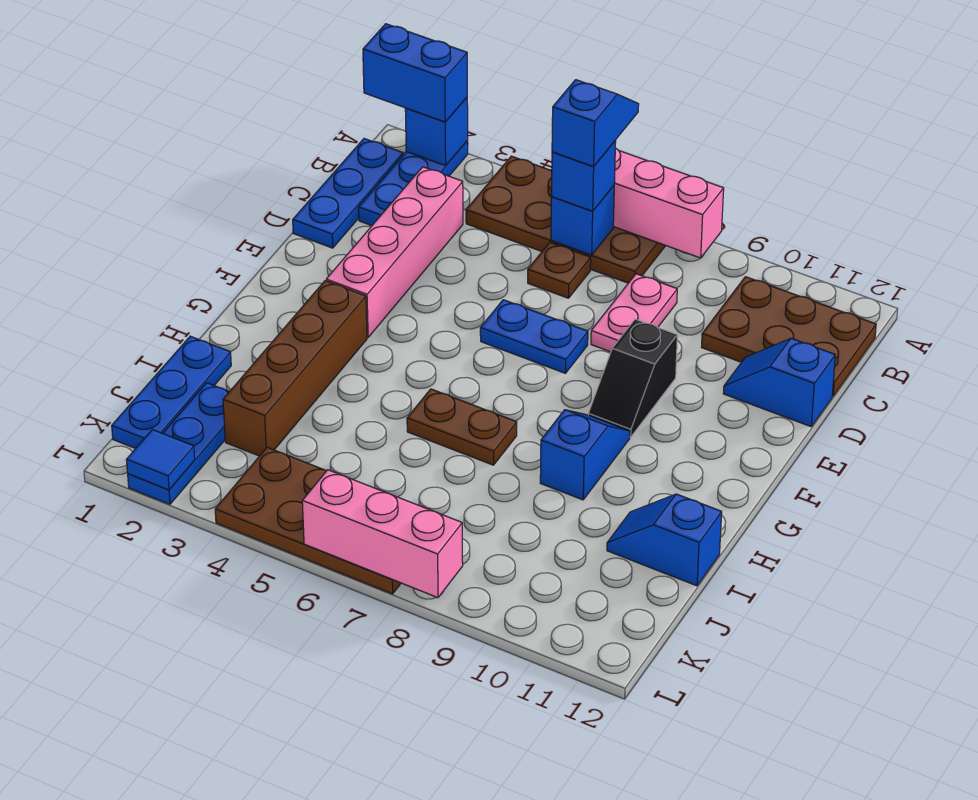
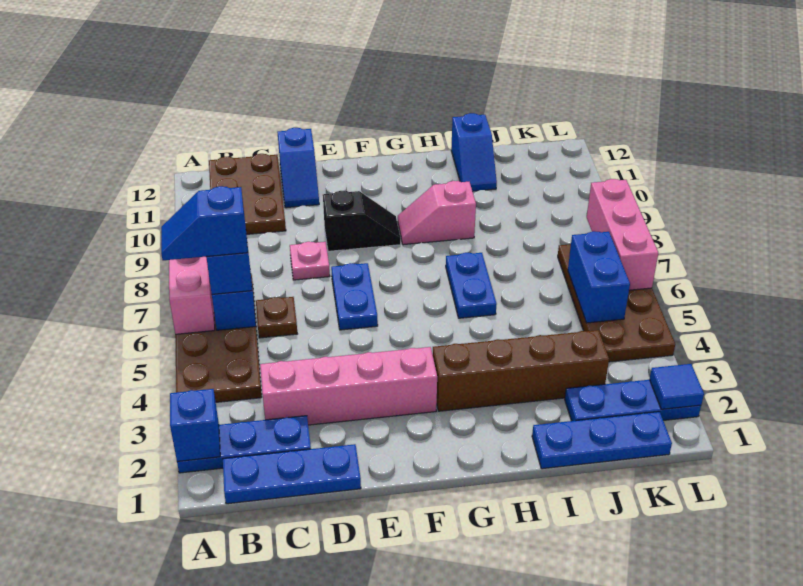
blue brick A1:A2 level 3 -> blue brick K5:K6 level 2
pink plate C8:D8 level 1 -> pink plate D8 level 1
blue slope G9:H9 level 1 top H -> pink slope G9:H9 level 1 top H
brown plate H6:H7 level 1 -> blue plate H6:H7 level 1

